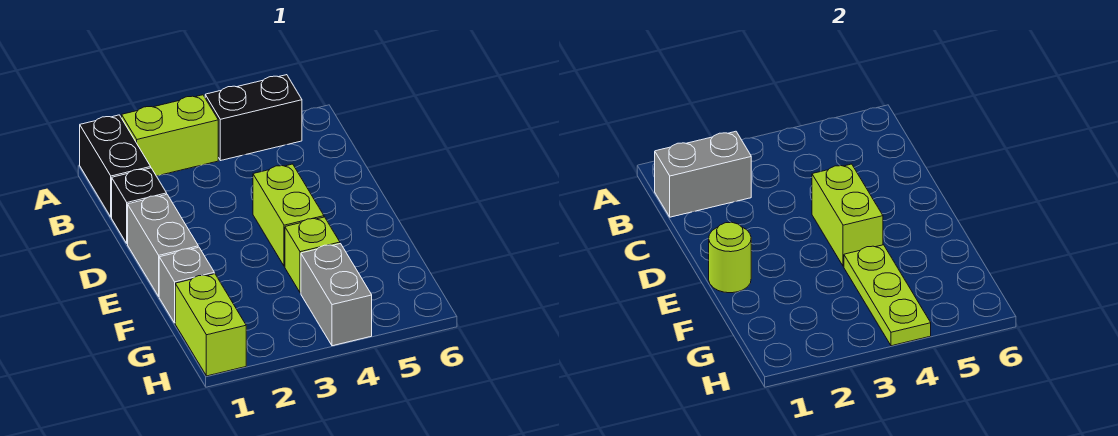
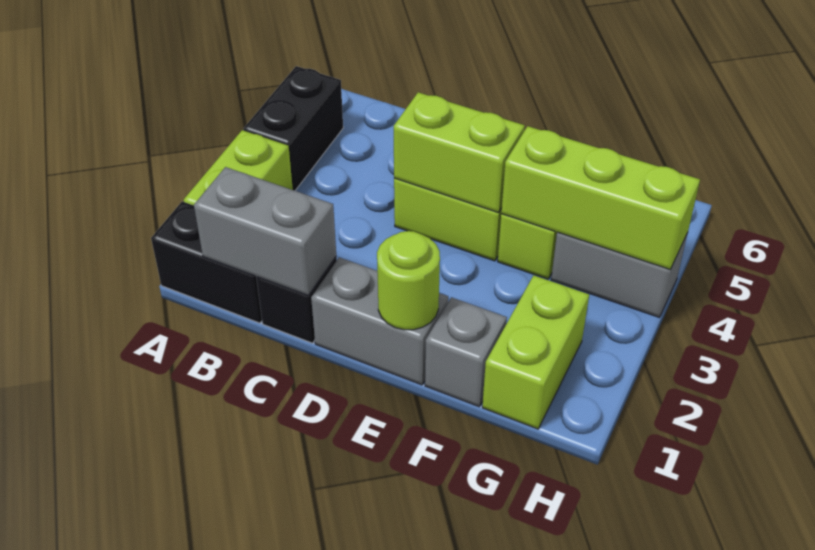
grey brick B1:B2 level 2 -> grey brick B1:C1 level 2
lime plate F4:H4 level 2 -> lime brick F4:H4 level 2
lime brick G1:H1 level 1 -> lime brick G1:G2 level 1

